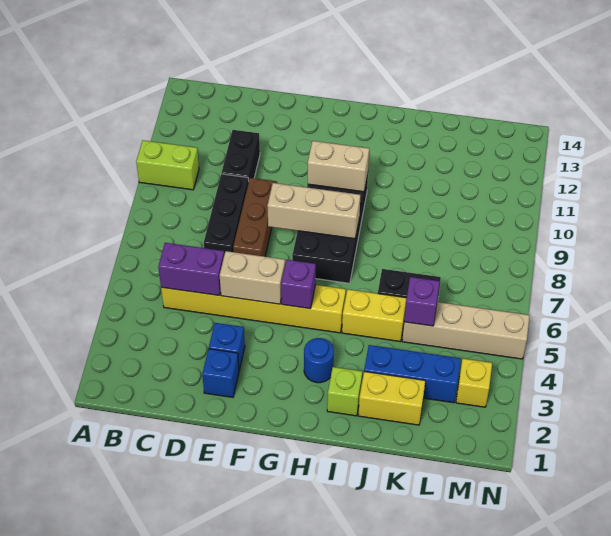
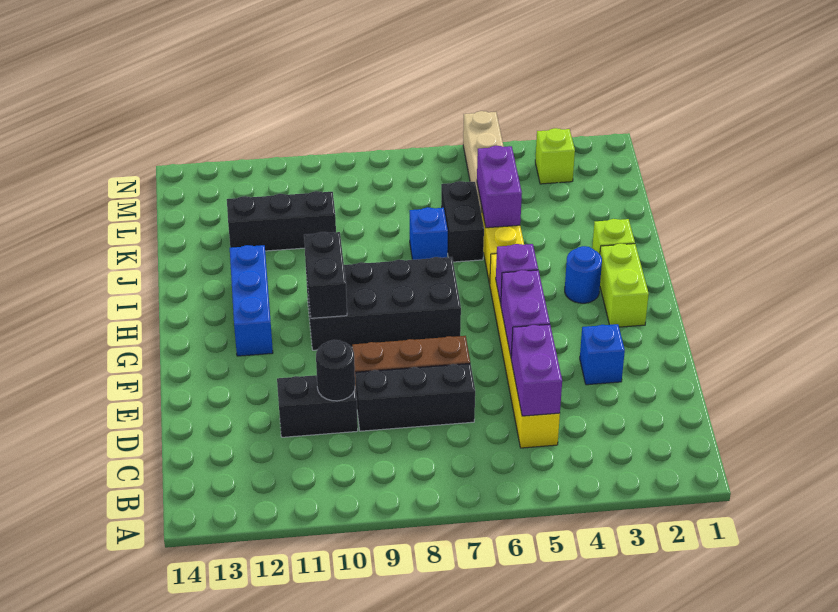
lime brick A10:B10 level 1 -> lime brick G2:H2 level 1
none -> black round brick D10 level 2
blue brick E2 level 1 -> blue brick J7 level 1
tan brick E5:F5 level 2 -> purple brick E5:F5 level 2
tan brick F8:H8 level 2 -> none
tan brick G10:H10 level 2 -> black brick G10:H10 level 2
yellow brick J2:K2 level 1 -> none
blue brick J3:L3 level 1 -> blue brick G12:I12 level 1
purple brick K5 level 2 -> purple brick J5:K5 level 2
none -> black brick K10:K12 level 1
yellow brick M3 level 1 -> lime brick M3 level 1

